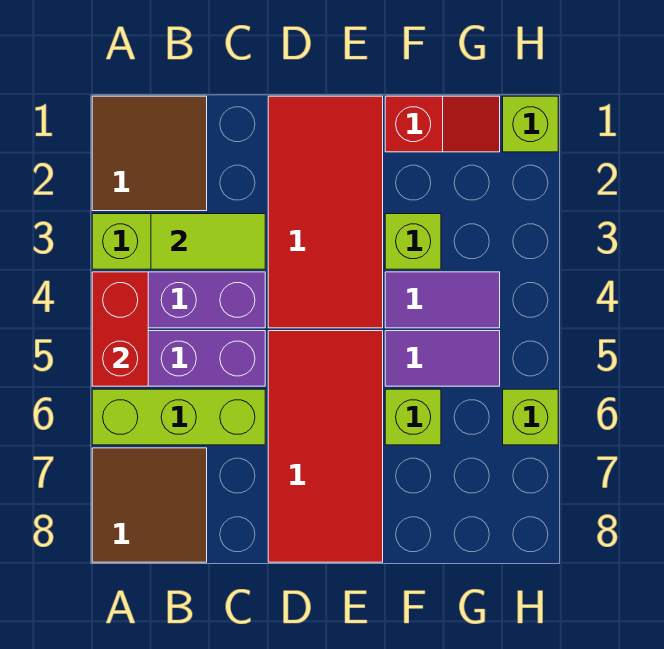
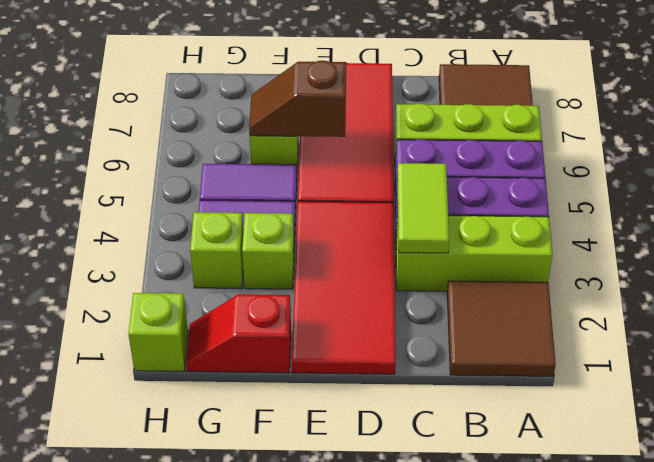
red brick A4:A5 level 2 -> none
lime tile B3:C3 level 2 -> lime tile C3:C4 level 2
none -> brown slope E6:F6 level 2 top E
lime brick H6 level 1 -> lime brick G3 level 1

